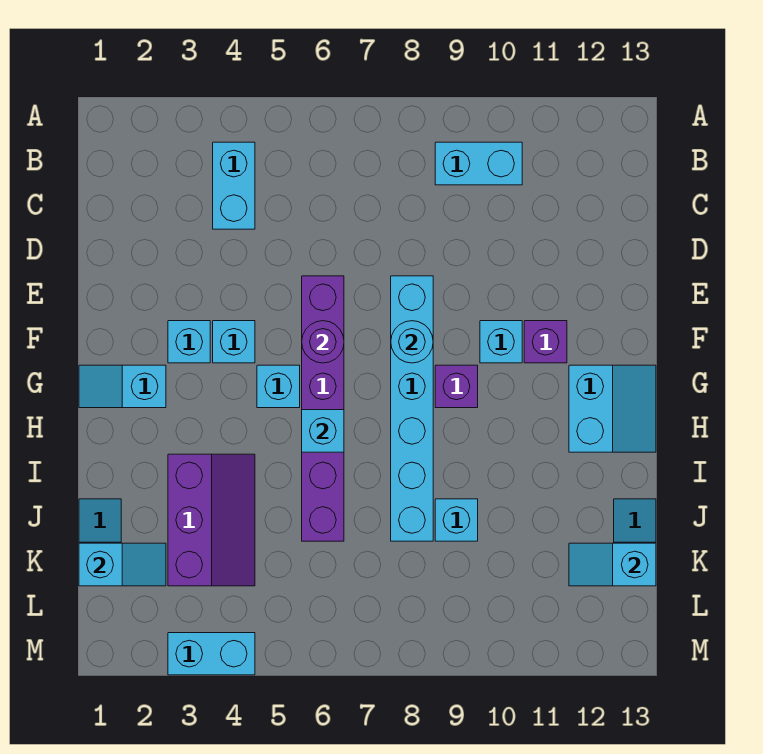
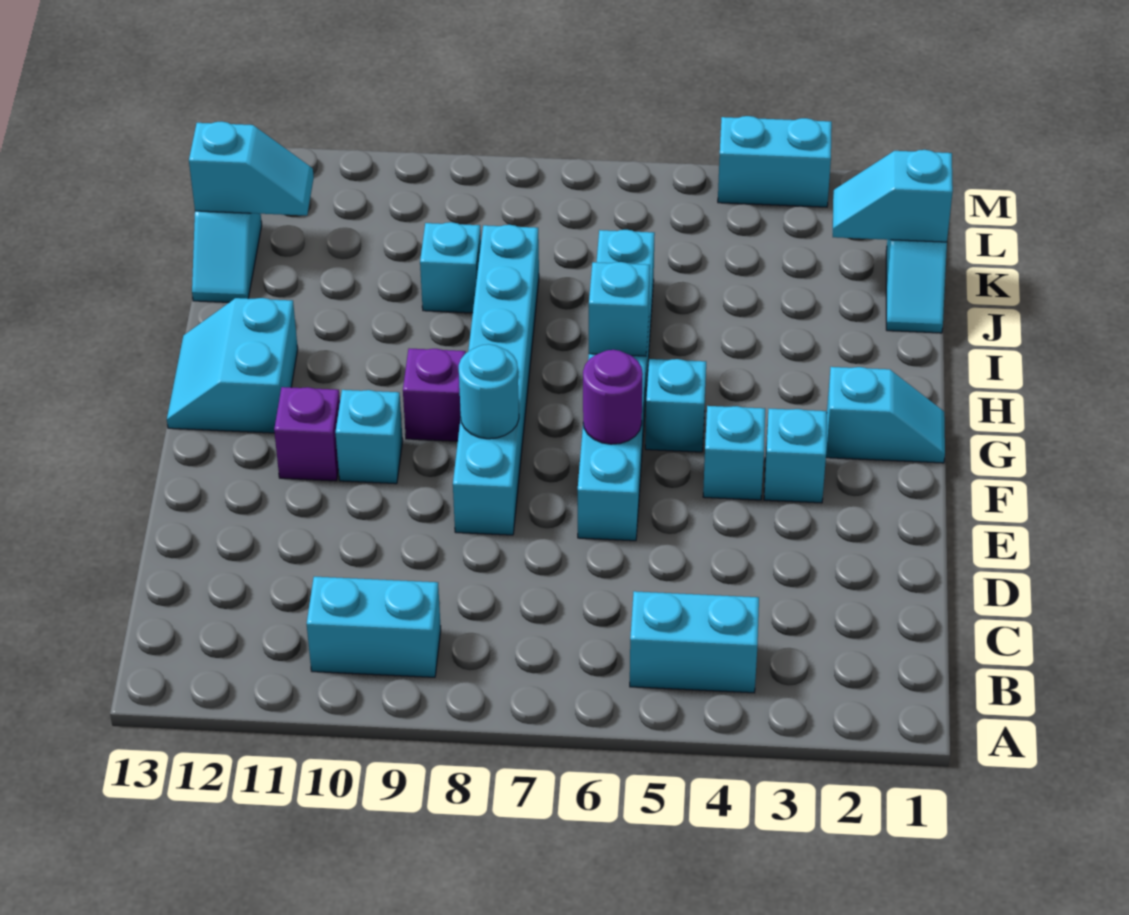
cyan brick B4:C4 level 1 -> cyan brick B4:B5 level 1
purple brick E6:J6 level 1 -> cyan brick E6:J6 level 1
purple slope I3:K4 level 1 top 3 -> none

